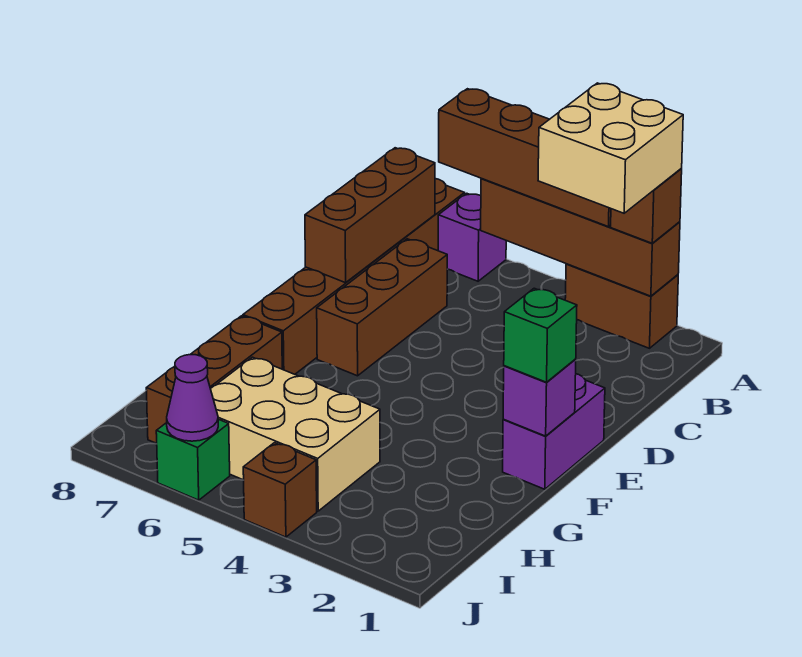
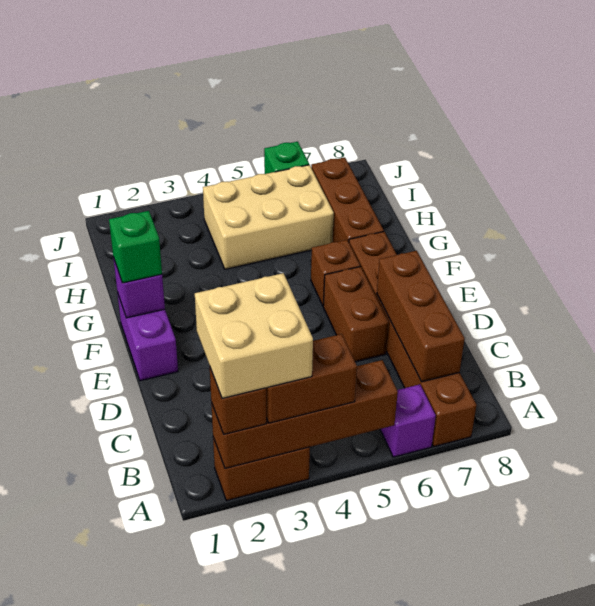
brown brick A3:A6 level 3 -> brown brick A3:A4 level 3
brown brick C6:E6 level 1 -> brown brick D6:E6 level 1
brown brick J4 level 1 -> brown brick F6 level 1
purple cone J6 level 2 -> none

